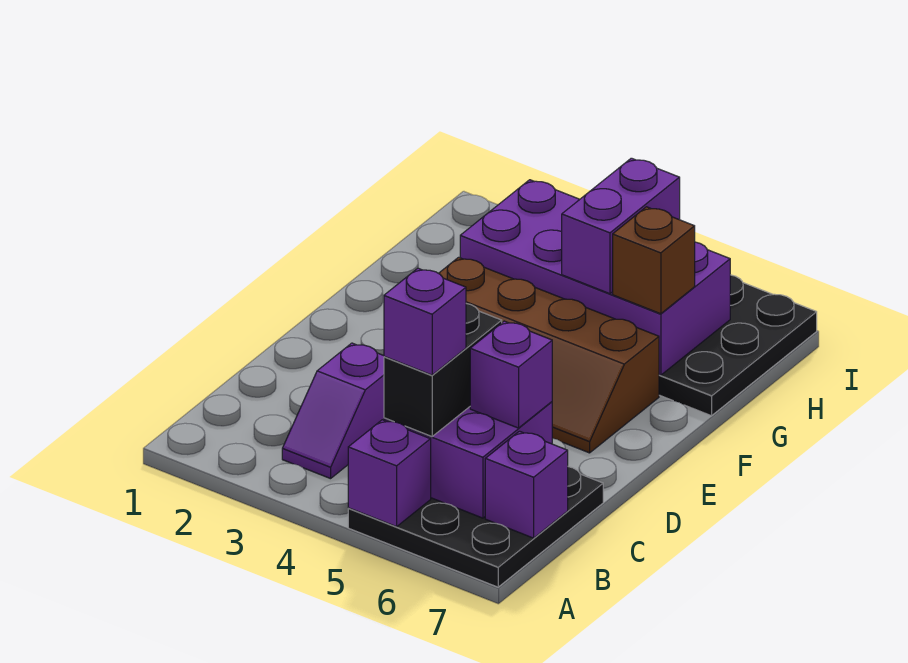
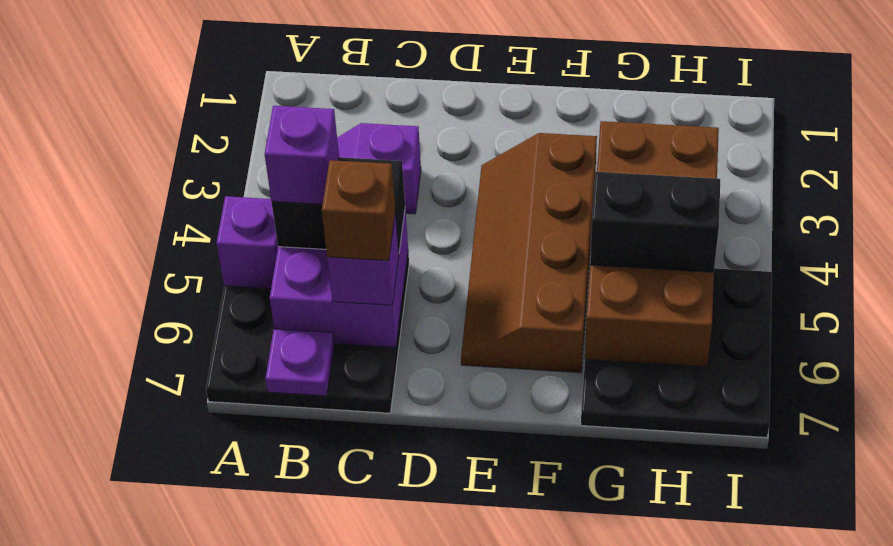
purple brick B7 level 2 -> purple plate B7 level 2
purple brick G3:H6 level 2 -> brown brick G3:H6 level 2
purple brick G5:H5 level 3 -> black brick G5:H5 level 3
brown brick G6 level 3 -> brown brick C6 level 4

